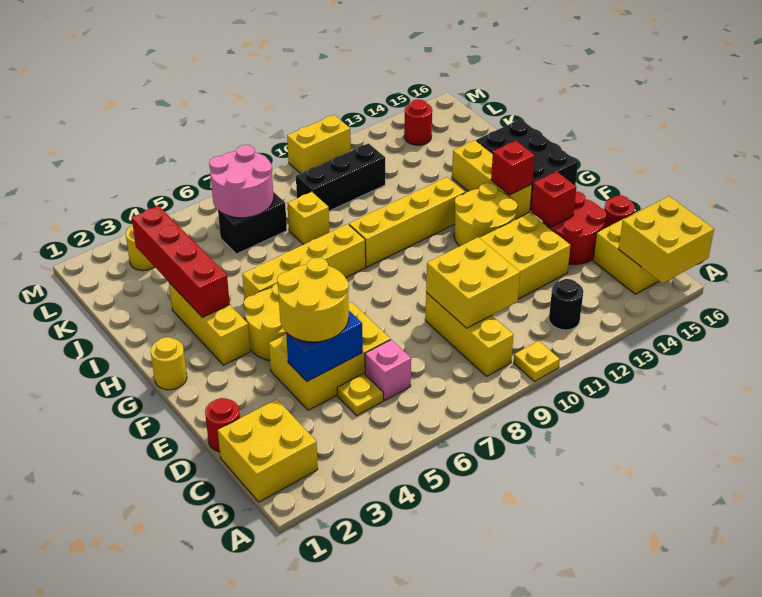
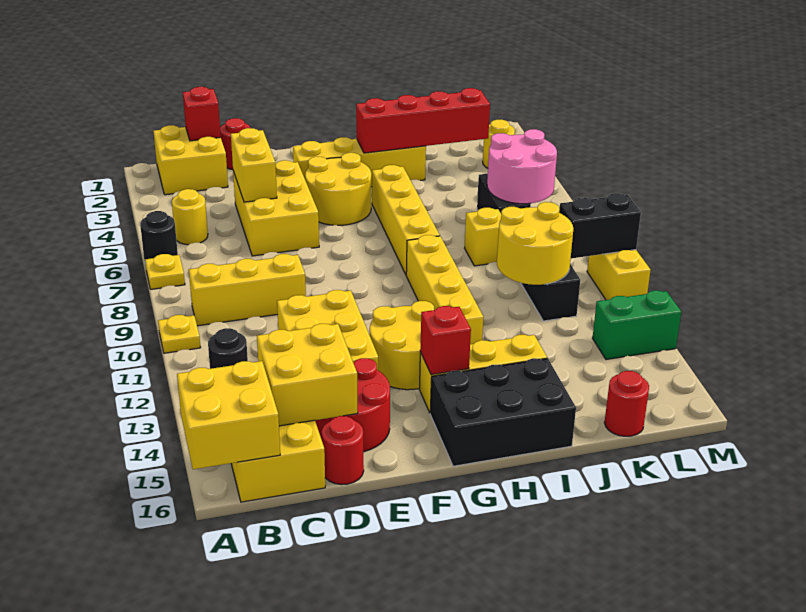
none -> black round brick A6 level 1
yellow plate C5 level 1 -> yellow plate A7 level 1
pink brick C6 level 1 -> none
yellow brick C9:D10 level 2 -> yellow brick C14:D15 level 2
blue brick D4:D5 level 2 -> yellow brick D4:D5 level 2
yellow round brick D4:E5 level 3 -> yellow round brick J10:K11 level 2
red brick E14 level 2 -> red brick C1 level 2
yellow round brick G1 level 1 -> yellow round brick B5 level 1
yellow brick G3:I3 level 1 -> yellow brick F3:I3 level 1
none -> black brick L10:M10 level 2
none -> green brick L13:M13 level 1
red round brick L14 level 1 -> red round brick K16 level 1

